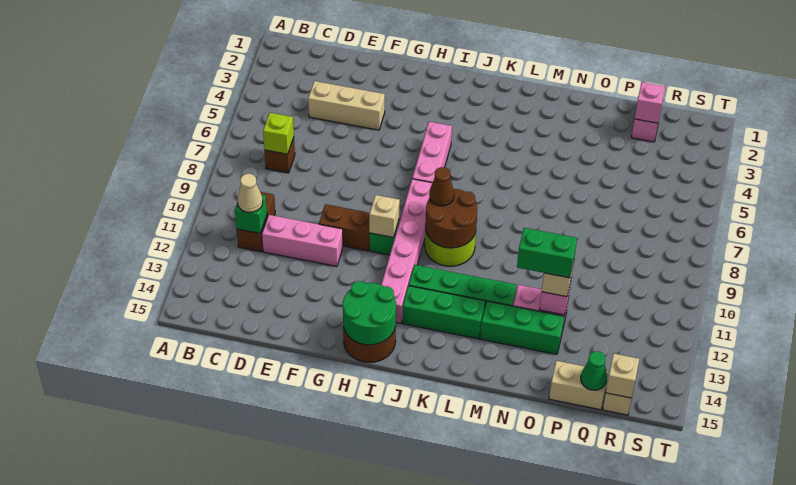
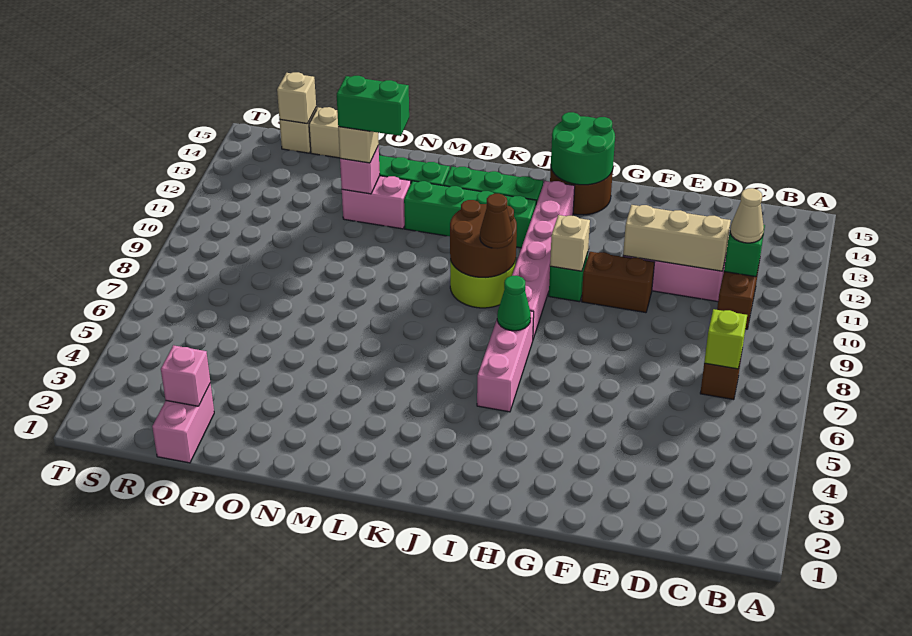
tan brick D4:F4 level 1 -> tan brick D11:F11 level 2
green cone Q15 level 2 -> green cone I7 level 2

